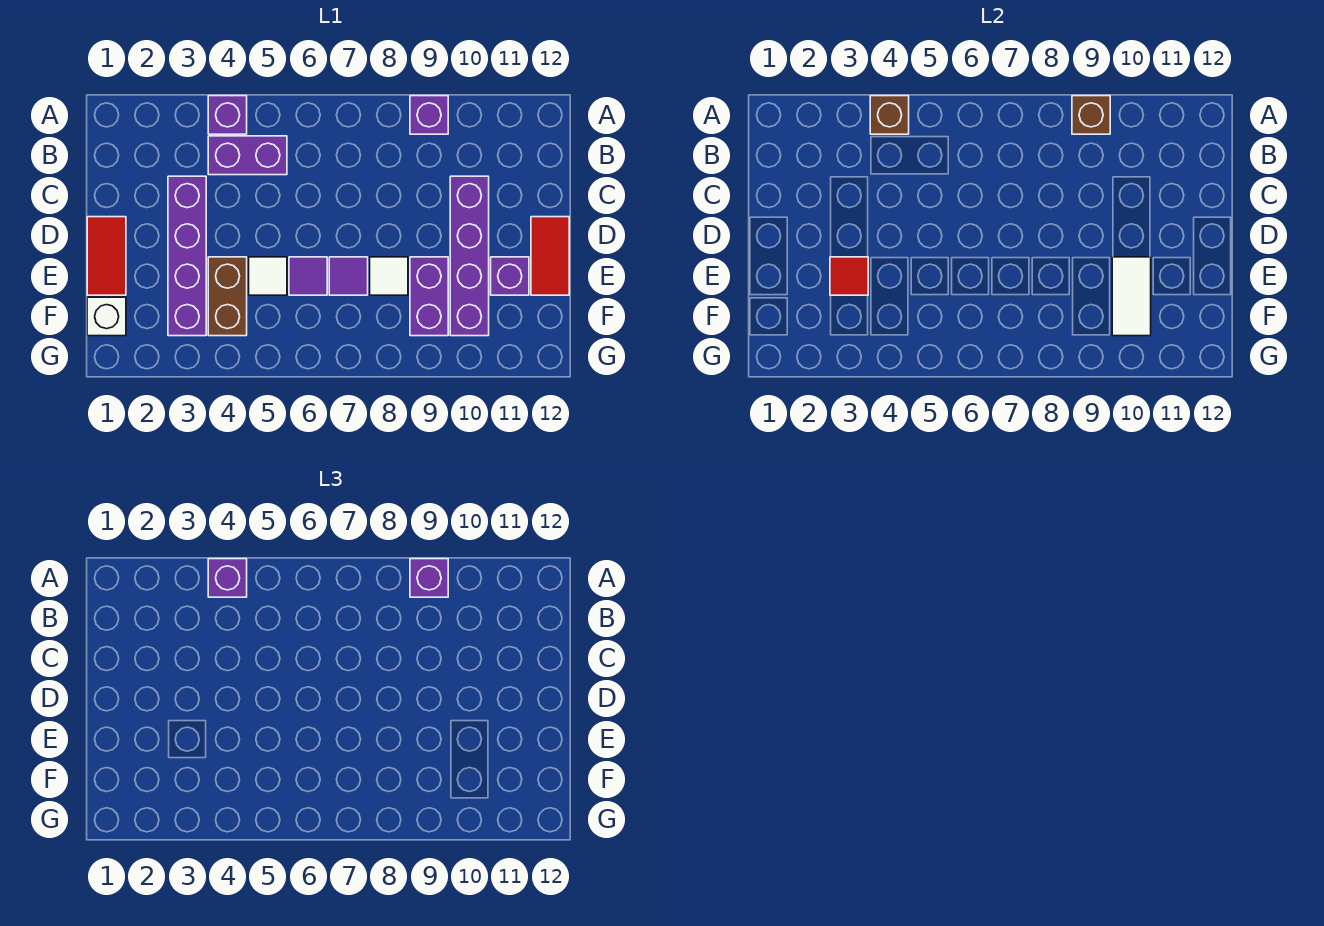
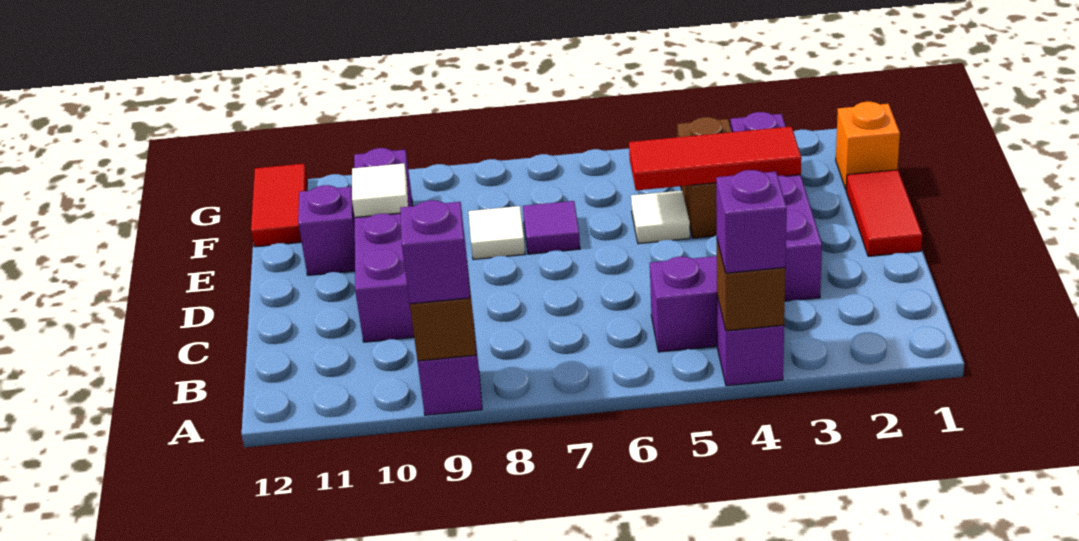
red tile D12:E12 level 1 -> red tile F12:G12 level 1
red tile E3 level 2 -> red tile E3:E5 level 2
purple tile E6 level 1 -> none
purple brick E9:F9 level 1 -> none
white tile E10:F10 level 2 -> white tile E10 level 2
white brick F1 level 1 -> orange brick F1 level 1

